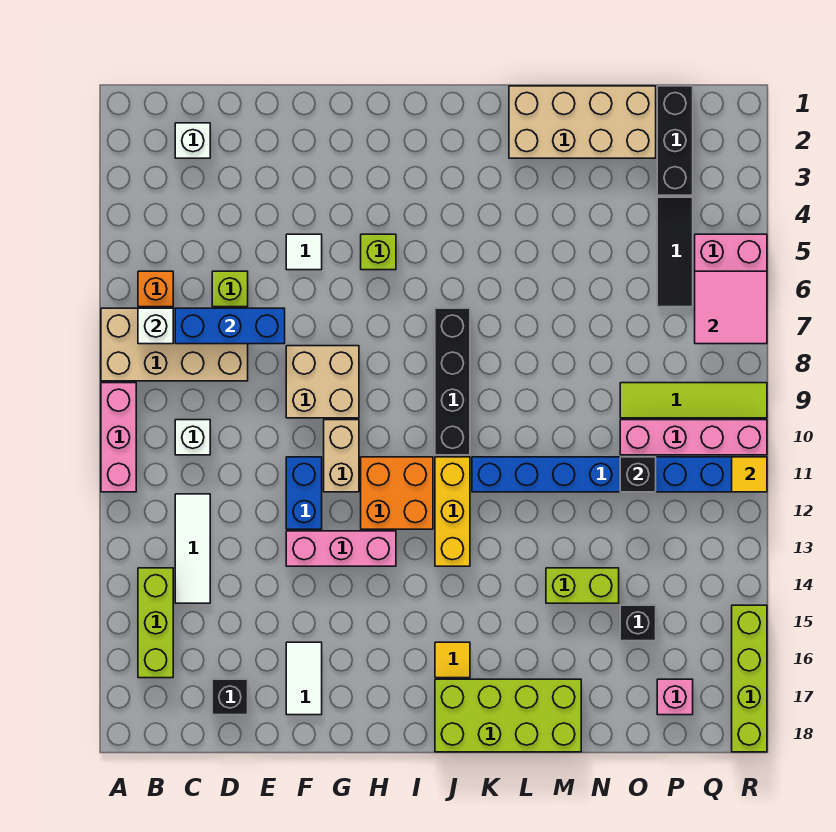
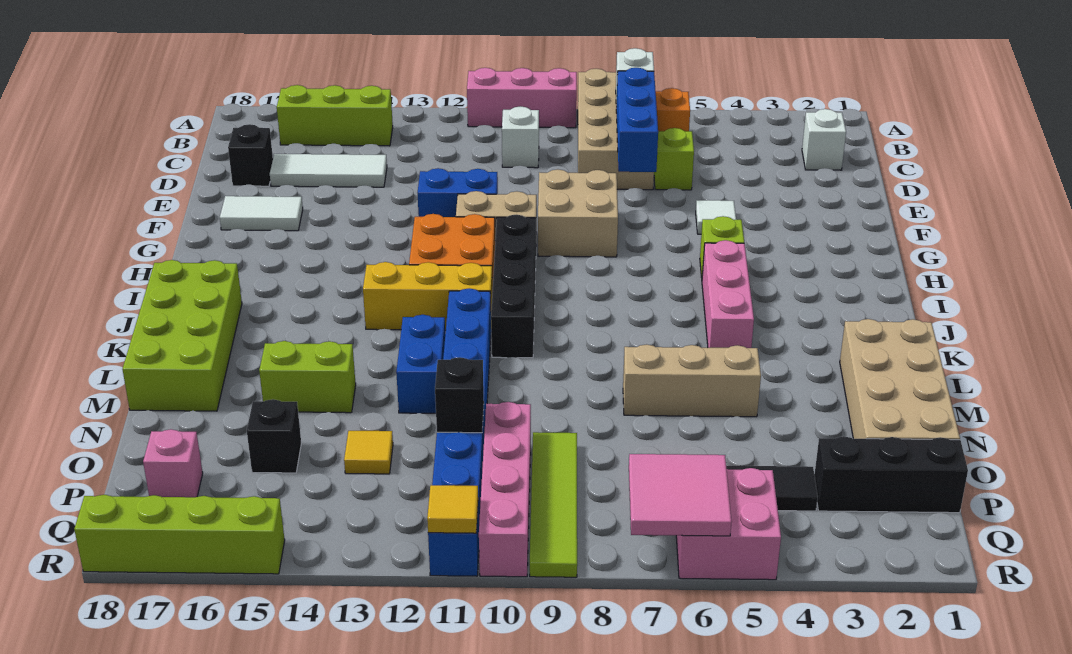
white tile C12:C14 level 1 -> white tile D14:D16 level 1
pink brick F13:H13 level 1 -> pink brick I5:K5 level 1
black brick J7:J10 level 1 -> black brick H10:K10 level 1
yellow tile J16 level 1 -> yellow tile O13 level 1
none -> blue brick L12:M12 level 1
none -> tan brick M5:M7 level 1
lime brick M14:N14 level 1 -> lime brick M14:M15 level 1

